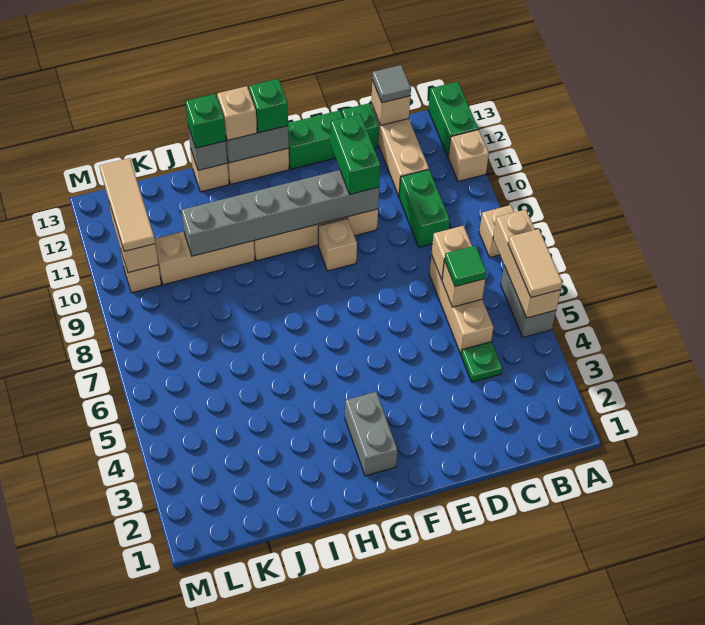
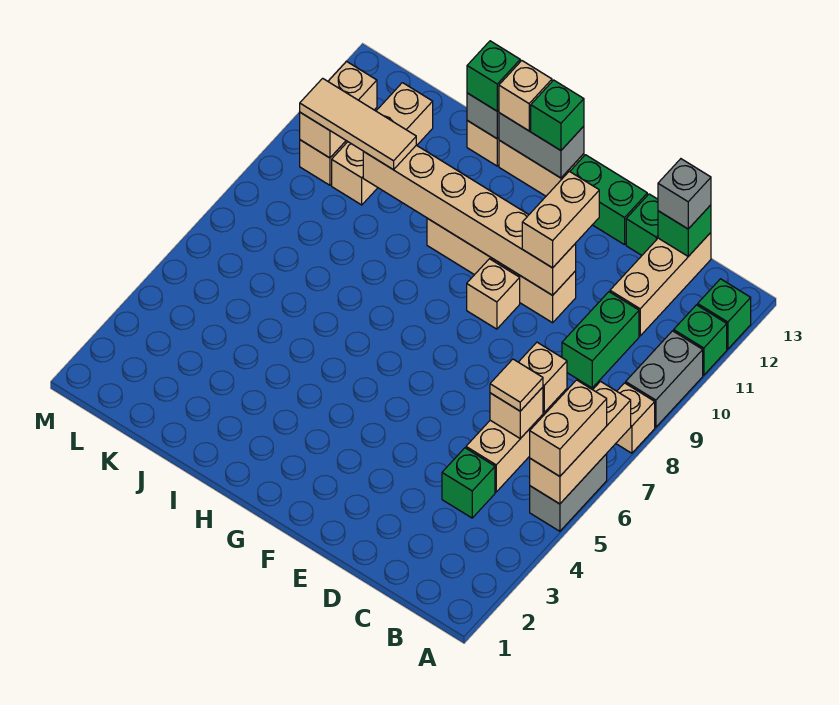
tan tile A5:A6 level 3 -> tan brick A5:A6 level 3
tan brick A11 level 1 -> green brick A11 level 1
green brick A12:A13 level 1 -> green brick A12 level 1
green plate C4 level 1 -> green brick C4 level 1
green tile C6 level 3 -> tan tile C6 level 3
tan brick C13 level 2 -> green brick C13 level 2
grey tile C13 level 3 -> grey brick C13 level 3
grey brick E10:J10 level 2 -> tan brick E10:J10 level 2
green brick E10:E11 level 3 -> tan brick E10:E11 level 3
grey brick G2:G3 level 1 -> grey brick A9:A10 level 1
tan brick I10:K10 level 1 -> tan brick K10:K12 level 1
tan tile L10:L12 level 3 -> tan tile J10:L10 level 3

